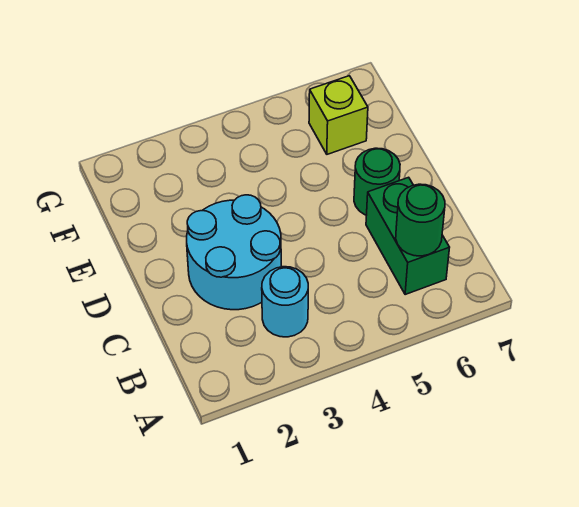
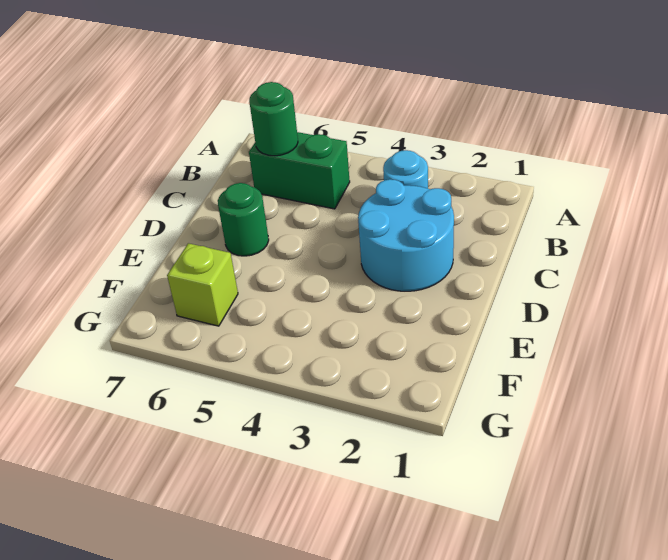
green brick B6:C6 level 1 -> green brick B5:B6 level 1

